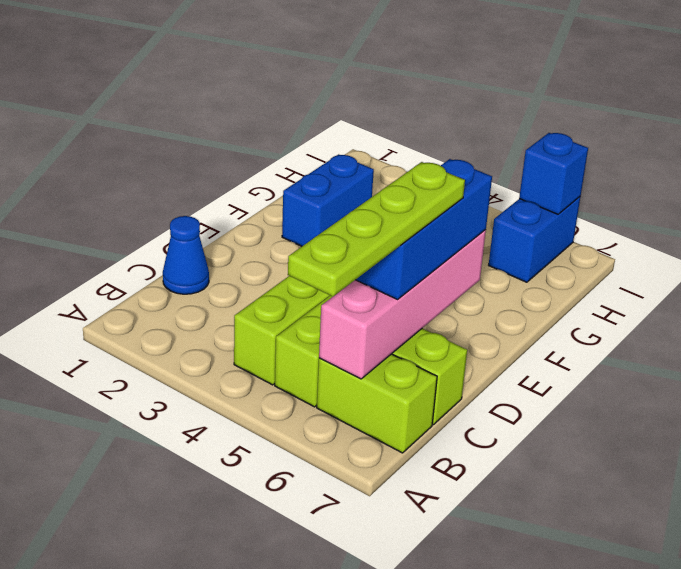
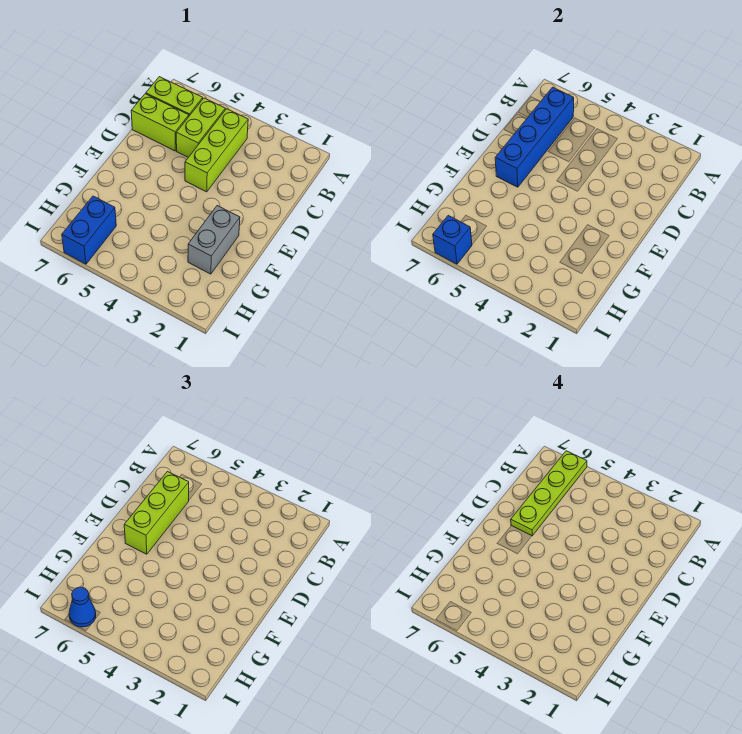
pink brick B6:E6 level 2 -> blue brick B6:E6 level 2
blue cone C1 level 1 -> blue cone I6 level 3
blue brick C6:E6 level 3 -> lime brick C6:E6 level 3
blue brick F2:G2 level 1 -> grey brick F2:G2 level 1

